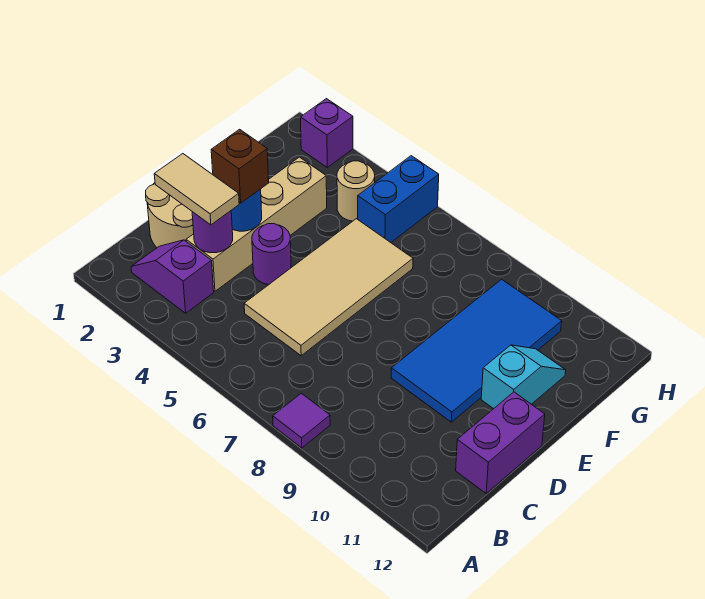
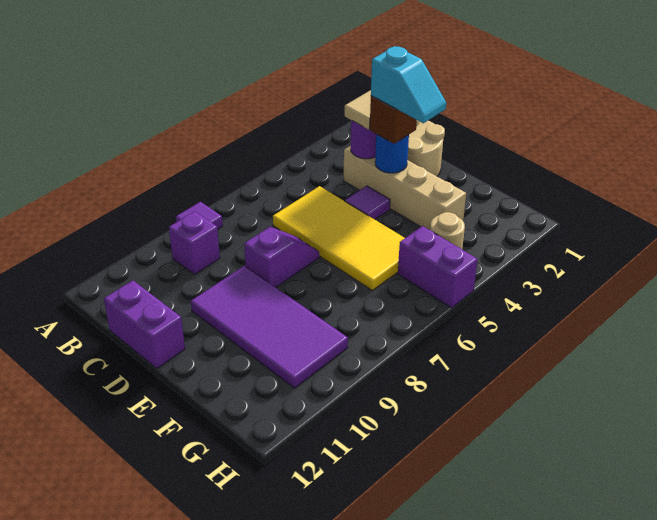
purple slope B2:B3 level 1 top 3 -> purple slope D7:D8 level 1 top 8
tan tile C5:F6 level 1 -> yellow tile C5:F6 level 1
purple round brick D4 level 1 -> purple tile D4 level 1
blue tile D9:G10 level 1 -> purple tile D9:G10 level 1
cyan slope E11:F11 level 1 top E -> cyan slope D3:E3 level 4 top D
blue brick G5:H5 level 1 -> purple brick G5:H5 level 1
purple brick H2 level 1 -> purple brick B9 level 1

